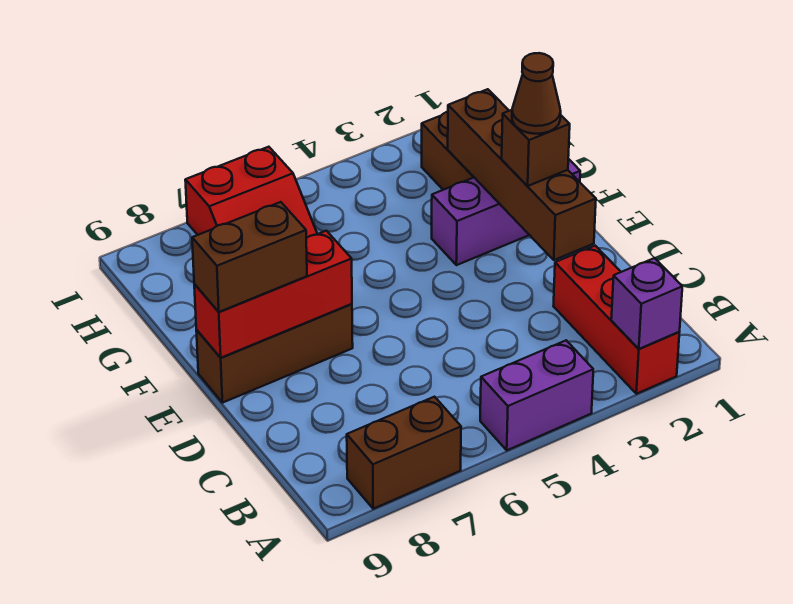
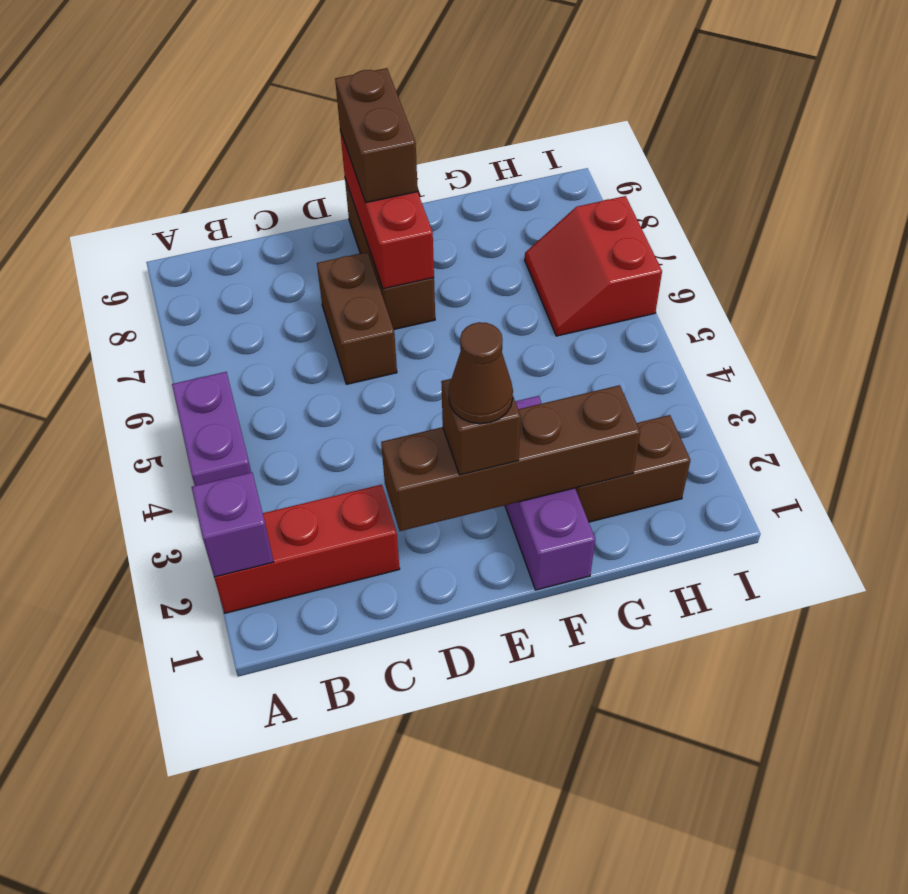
brown brick A7:A8 level 1 -> brown brick D6:D7 level 1

